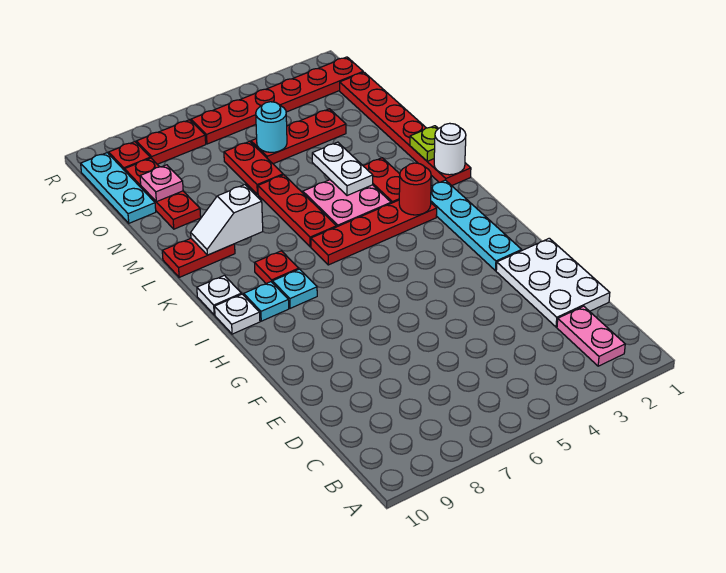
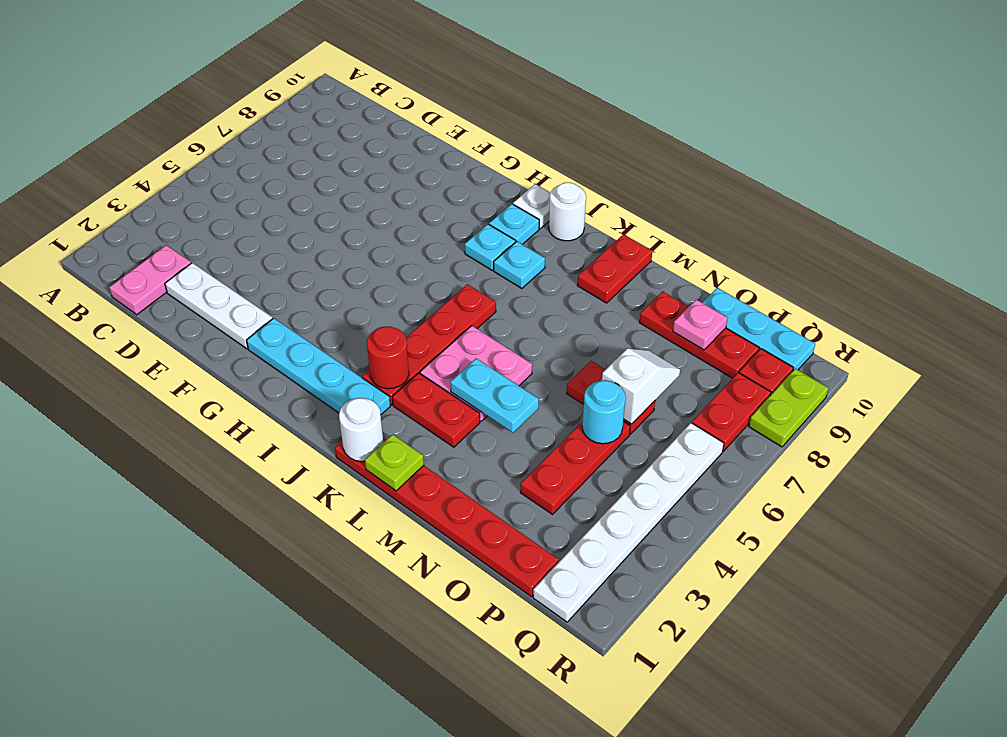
pink plate B2:C2 level 1 -> pink plate C1:C2 level 1
white plate D1:F2 level 1 -> white plate D2:F2 level 1
red plate J8 level 1 -> cyan plate J8 level 1
white plate J10 level 1 -> white round brick J10 level 1
red plate K6:M6 level 1 -> none
white plate L4:M4 level 2 -> cyan plate L4:M4 level 2
white slope L8:L9 level 2 top 8 -> white slope O6:O7 level 2 top 6
red plate Q1:Q6 level 1 -> white plate Q1:Q6 level 1
none -> lime plate R8:R9 level 1

